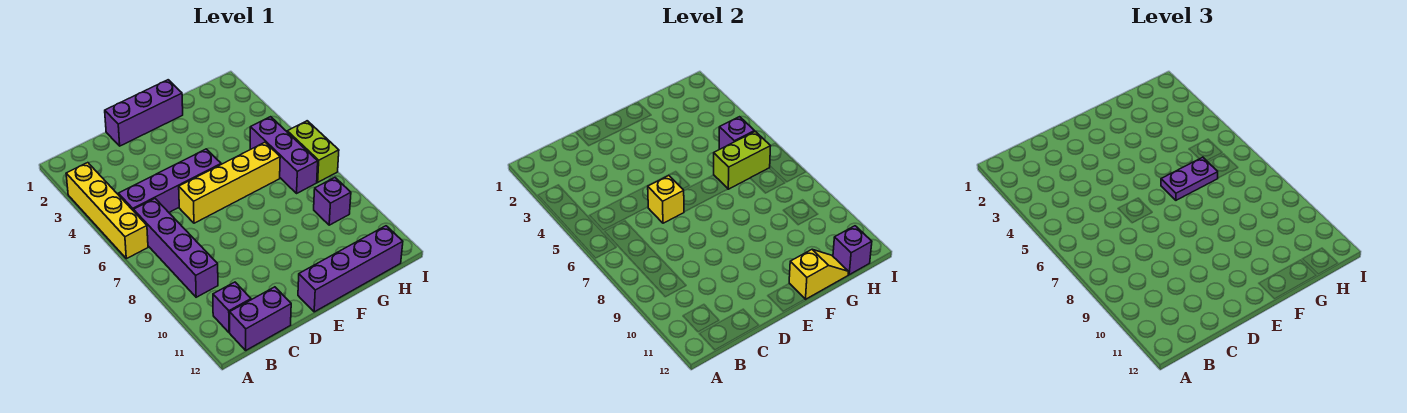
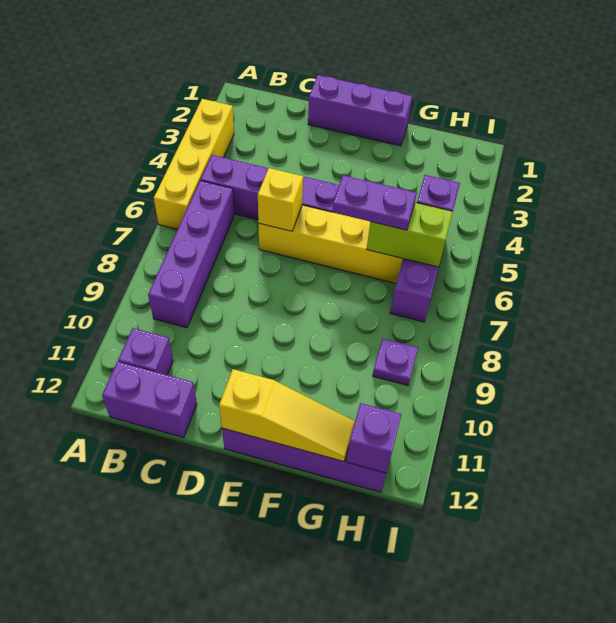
yellow slope F12:G12 level 2 top F -> yellow slope E12:G12 level 2 top E
purple brick H9 level 1 -> purple plate H9 level 1
lime brick I6:I7 level 1 -> none

